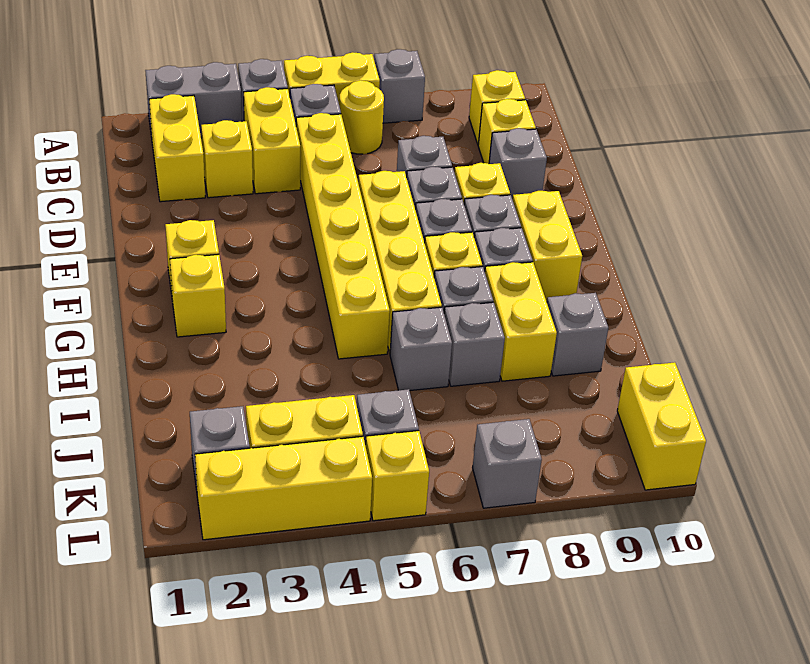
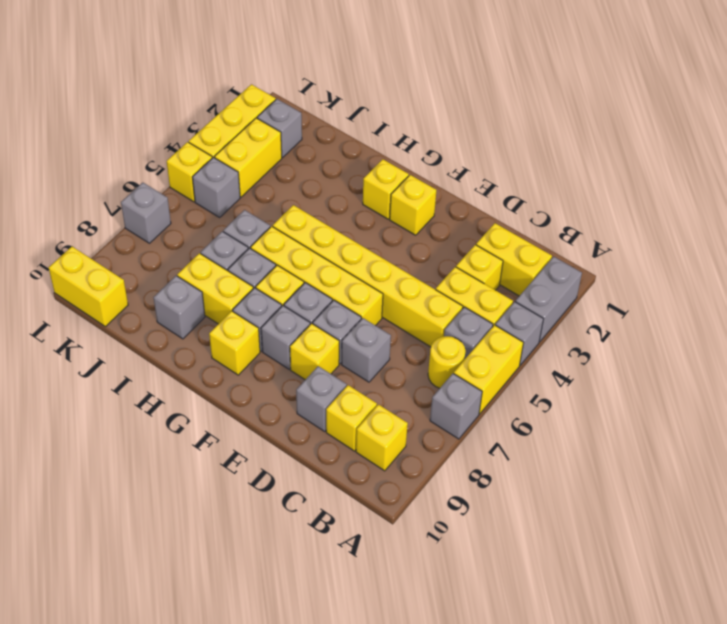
yellow brick F9:G9 level 1 -> yellow brick G9 level 1

